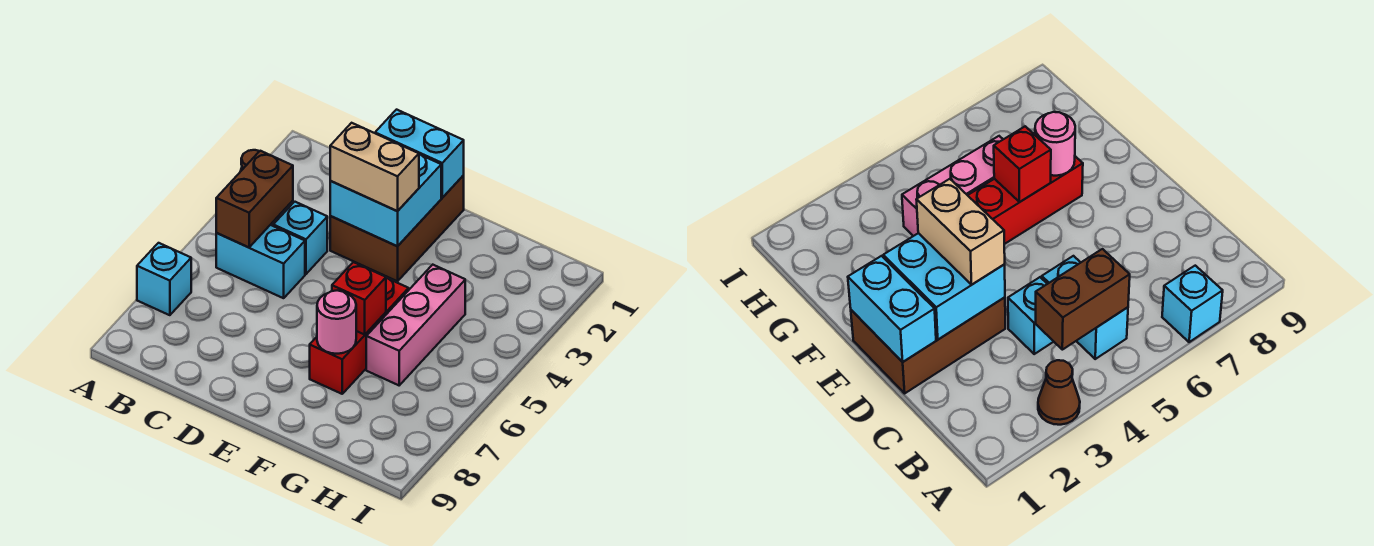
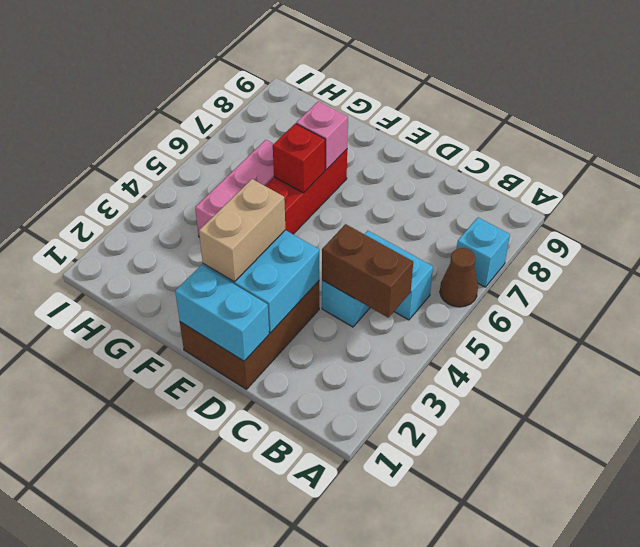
brown cone A3 level 1 -> brown cone A6 level 1
brown brick B4:B5 level 2 -> brown brick B4:C4 level 2
tan brick D3:E3 level 3 -> tan brick E2:E3 level 3
pink round brick F7 level 2 -> pink brick F7 level 2

